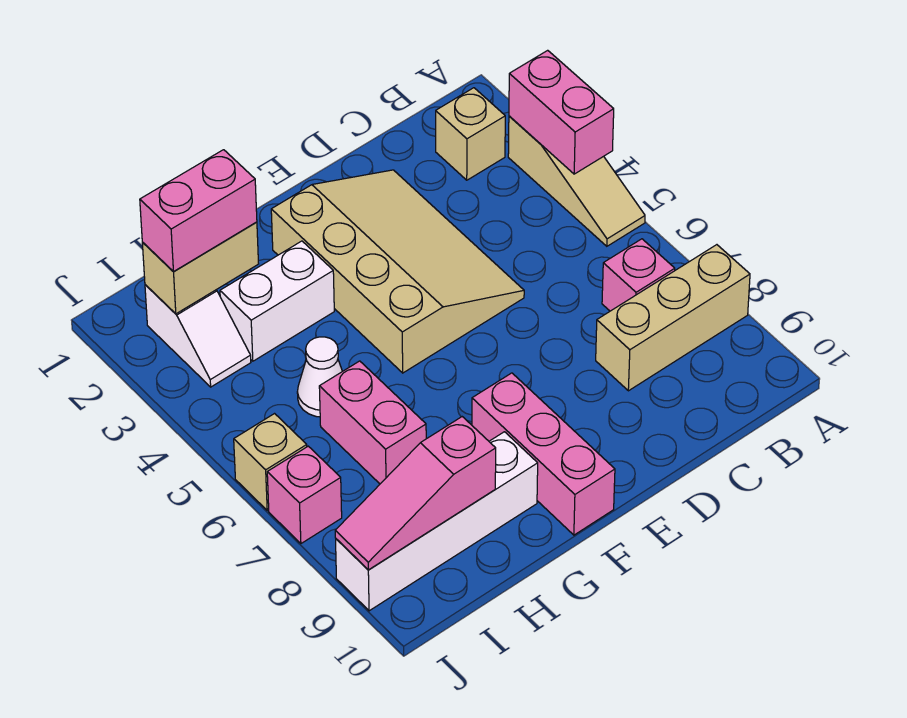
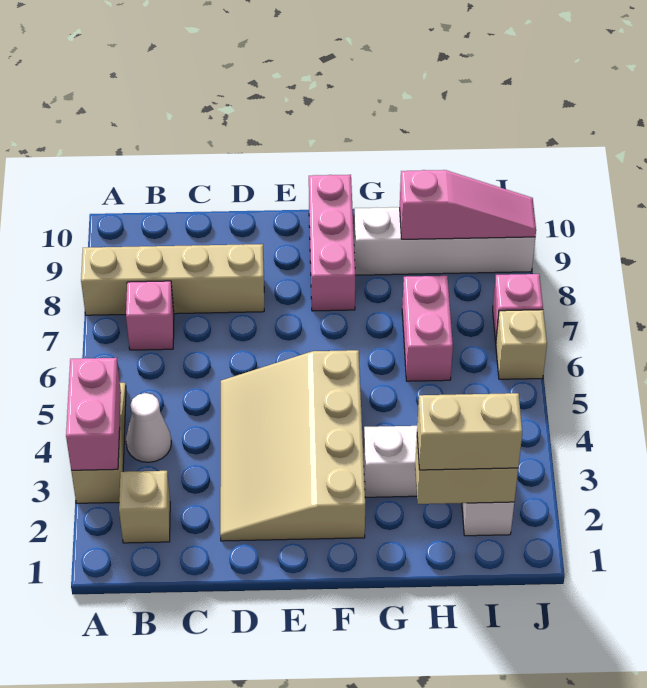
tan brick A8:C8 level 1 -> tan brick A8:D8 level 1
pink brick H2:I2 level 3 -> tan brick H2:I2 level 3
white cone H5 level 1 -> white cone B4 level 1

